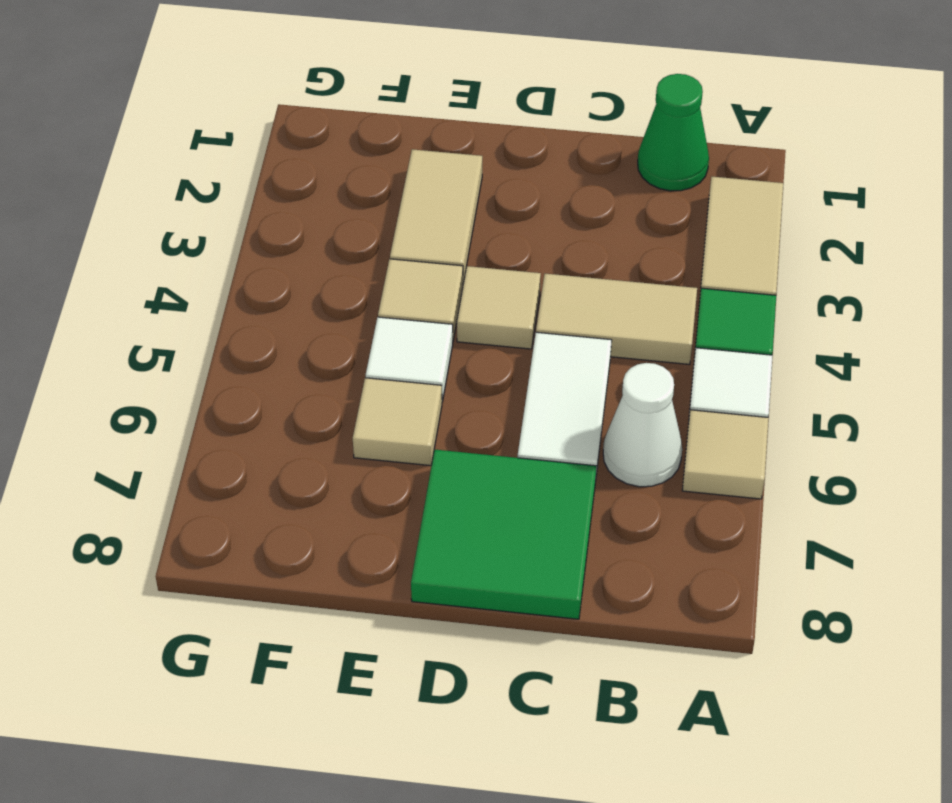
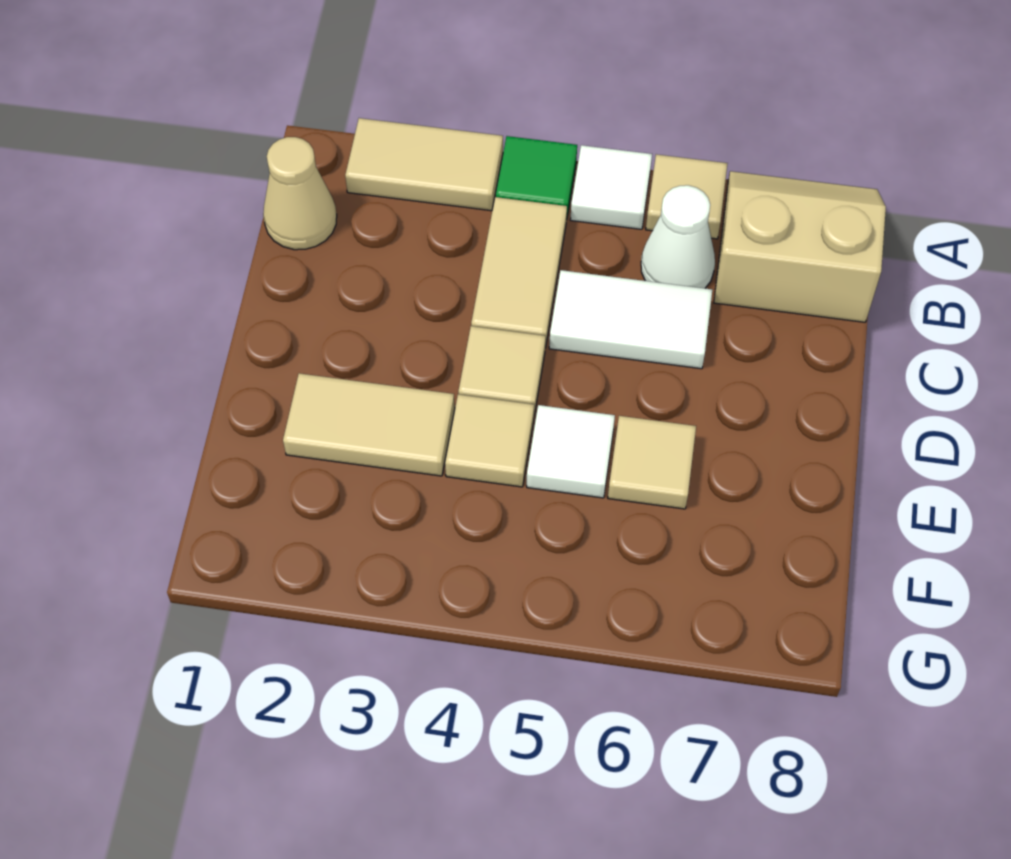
none -> tan slope A7:B8 level 1 top B
green cone B1 level 1 -> tan cone B1 level 1
green tile C7:D8 level 1 -> none

